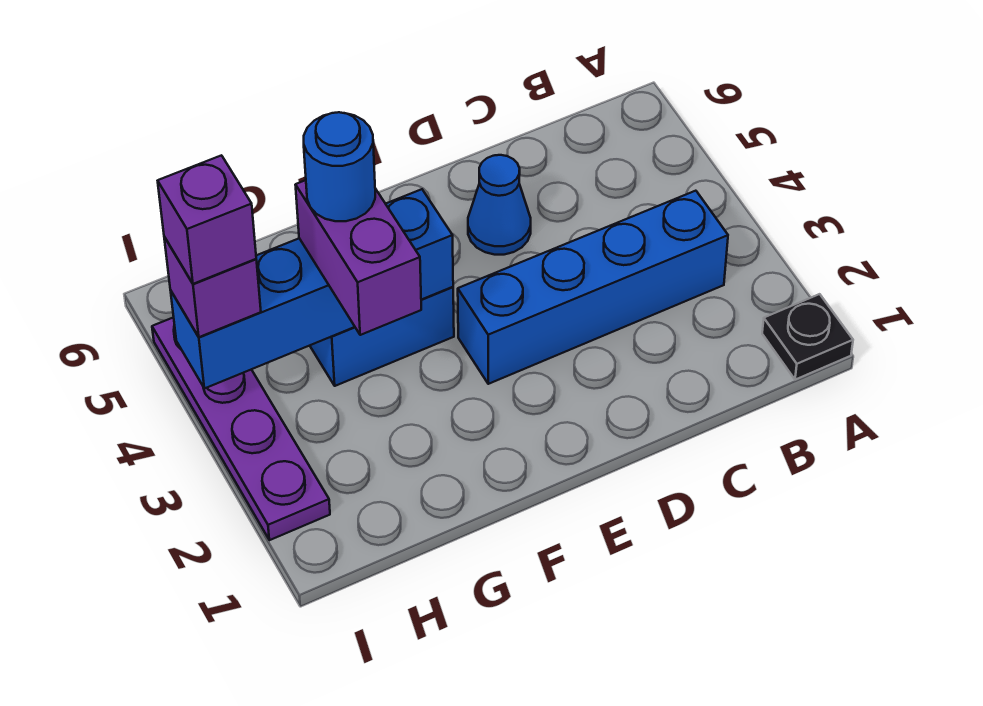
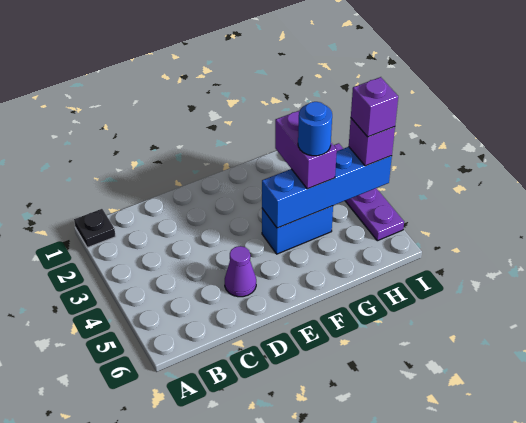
blue brick B3:E3 level 1 -> none
blue cone D5 level 1 -> purple cone D5 level 1

